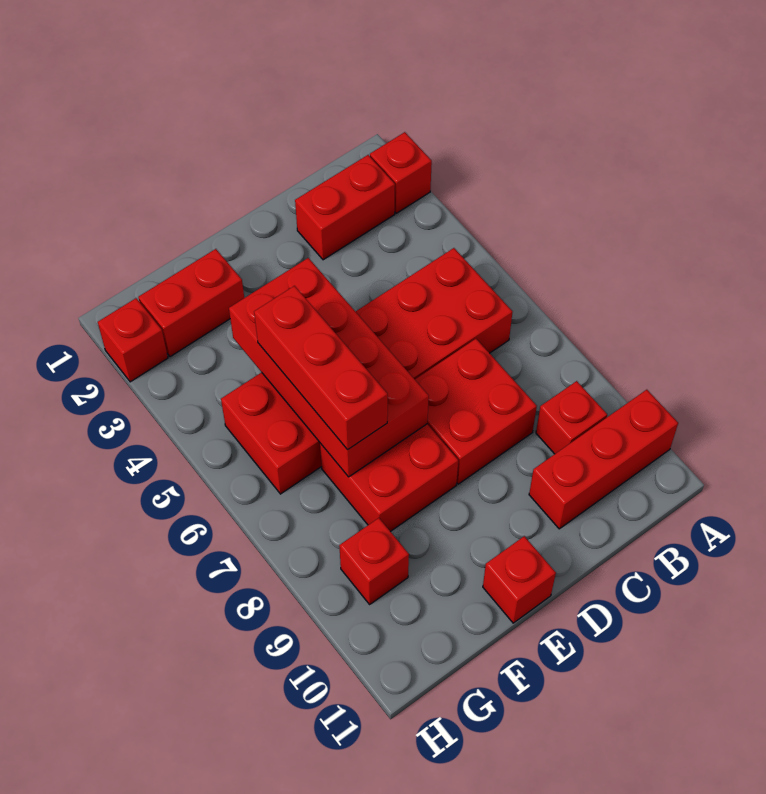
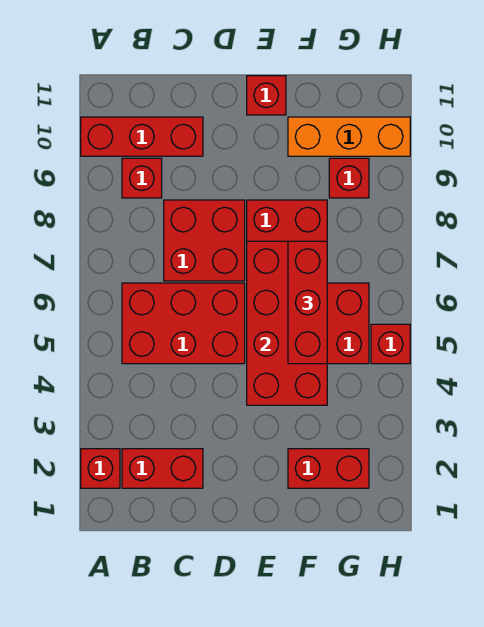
none -> orange brick F10:H10 level 1
red brick H2 level 1 -> red brick H5 level 1

